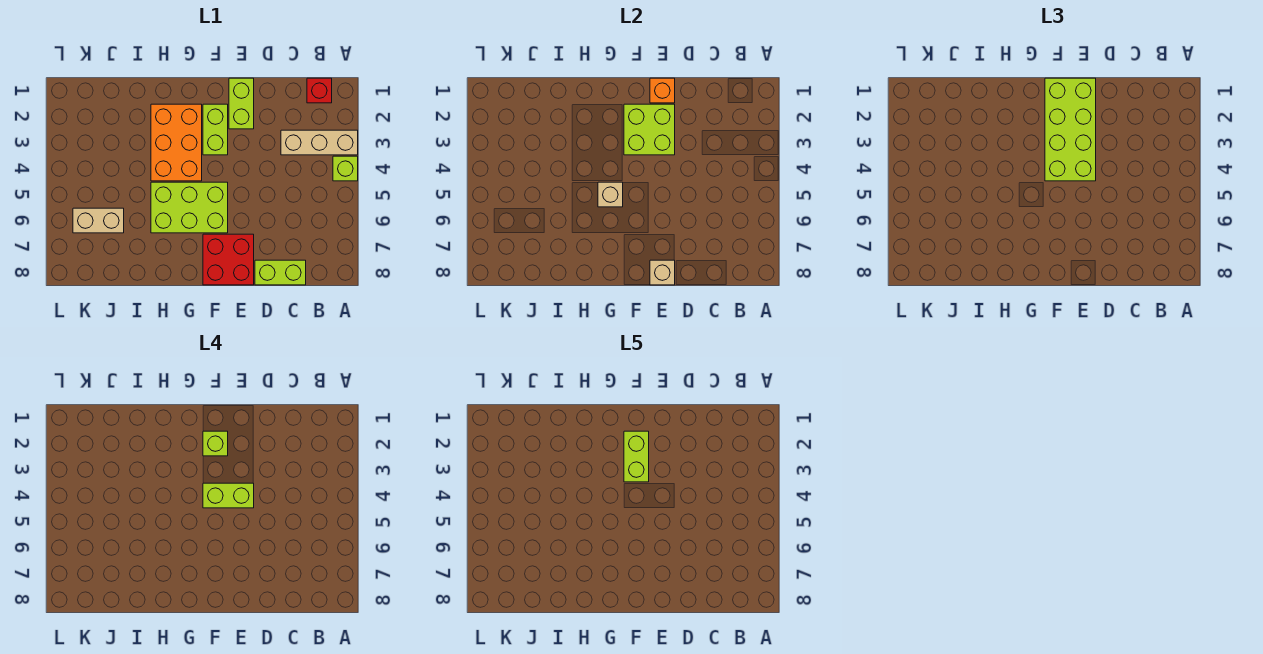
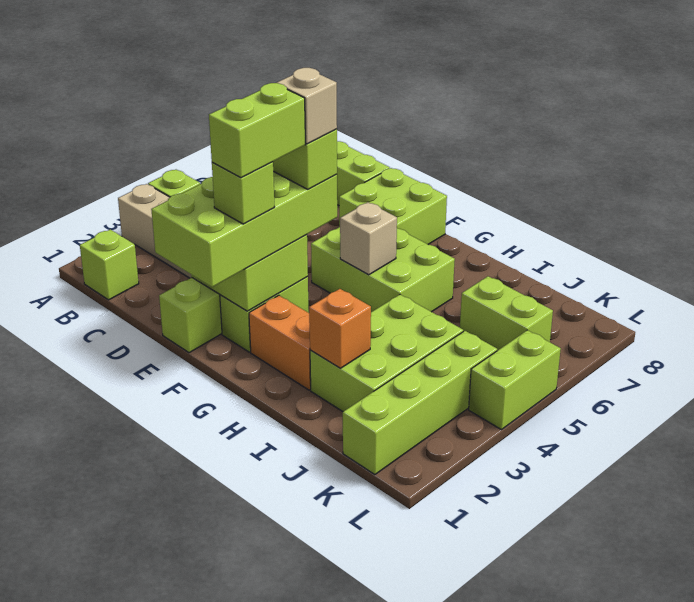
red brick B1 level 1 -> lime brick B1 level 1
orange brick E1 level 2 -> orange brick I2 level 2
red brick E7:F8 level 1 -> lime brick E7:F8 level 1
tan brick E8 level 2 -> tan brick F4 level 5
orange brick G2:H4 level 1 -> orange brick G2:H2 level 1
none -> lime brick I2:J4 level 1
tan brick J6:K6 level 1 -> lime brick J6:K6 level 1
none -> lime brick K1:K4 level 1
none -> lime brick L4:L5 level 1

